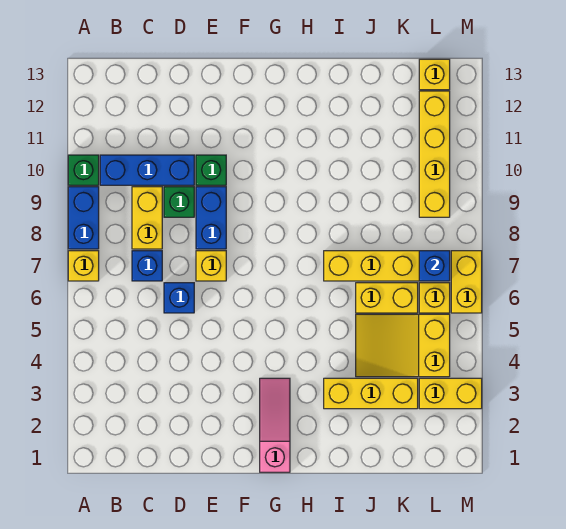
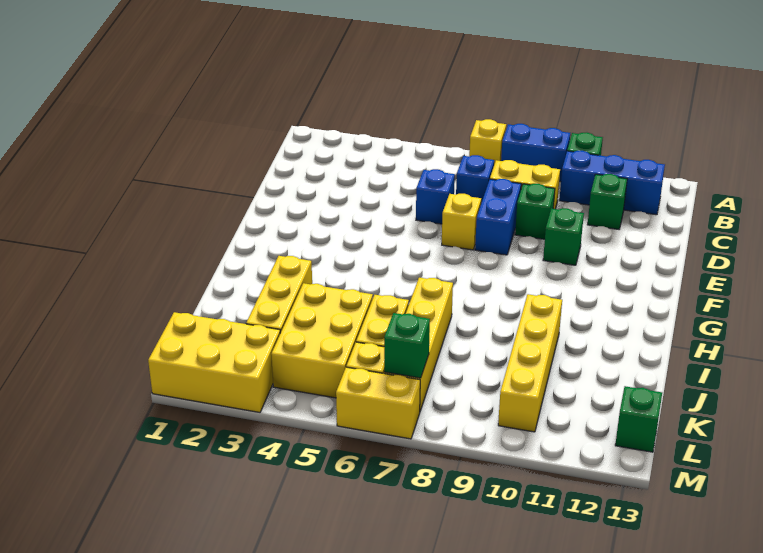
blue brick B10:D10 level 1 -> blue brick B10:B12 level 1
none -> green brick C11 level 1
blue brick E8:E9 level 1 -> blue brick D8:E8 level 1
pink slope G1:G3 level 1 top 1 -> none
yellow slope J4:L5 level 1 top L -> yellow brick J4:L5 level 1
yellow brick L3:M3 level 1 -> yellow brick L1:M3 level 1
blue brick L7 level 2 -> green brick L7 level 2
yellow brick L9:L12 level 1 -> yellow brick I10:L10 level 1
yellow brick L13 level 1 -> green brick L13 level 1

